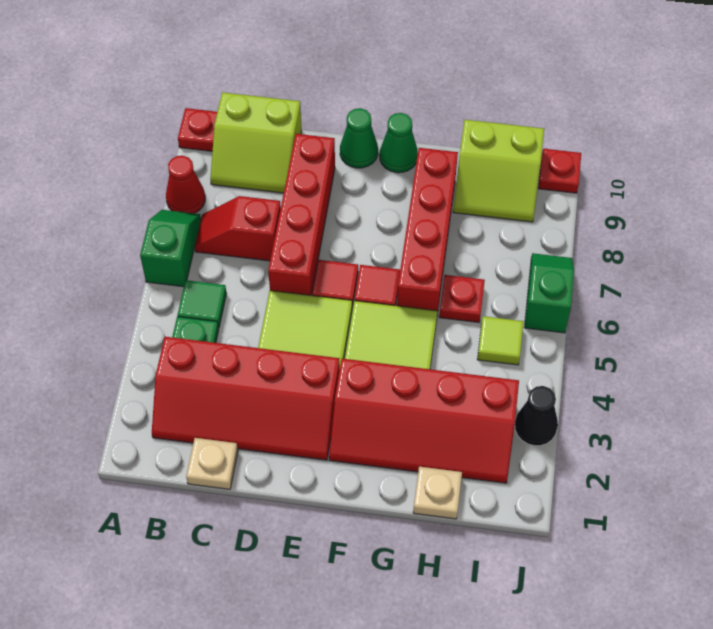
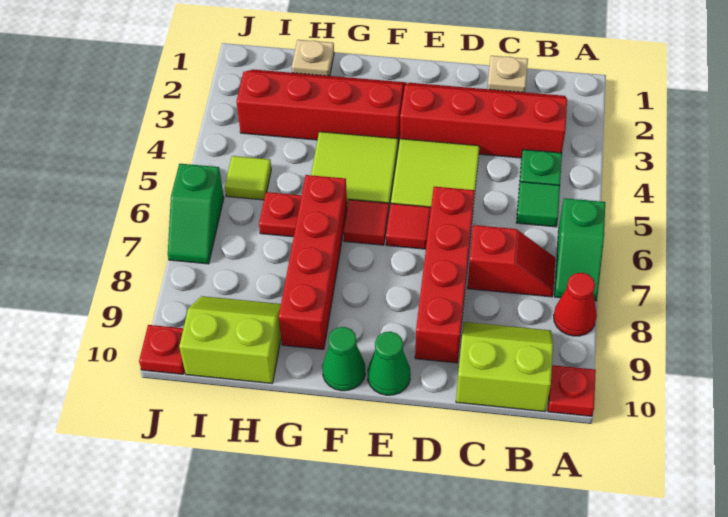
black cone J3 level 1 -> none

